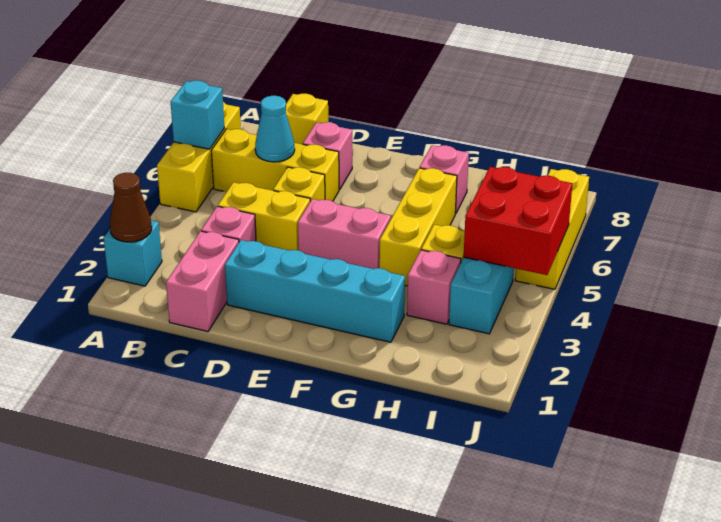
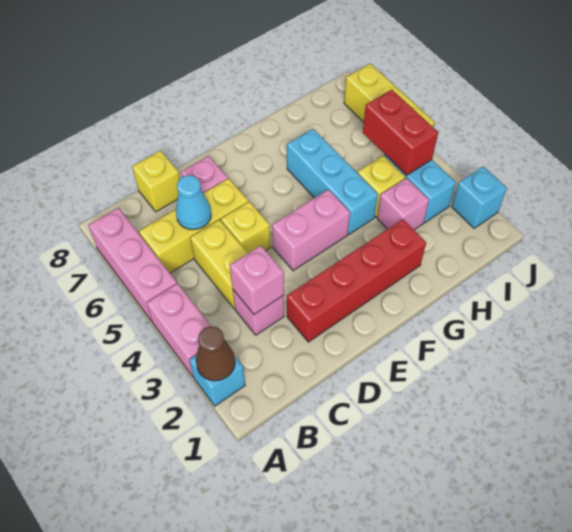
yellow brick A5:A7 level 1 -> pink brick A5:A7 level 1
cyan brick A6 level 2 -> cyan brick J2 level 1
pink brick C1:C2 level 1 -> pink brick A3:A4 level 1
yellow brick C4:D4 level 1 -> yellow brick C4:C5 level 1
cyan brick D2:G2 level 1 -> red brick D2:G2 level 1
yellow brick G4:G6 level 1 -> cyan brick G4:G6 level 1
pink brick G7 level 1 -> pink brick C3 level 2
red brick I4:J5 level 2 -> red brick I4:I5 level 2

